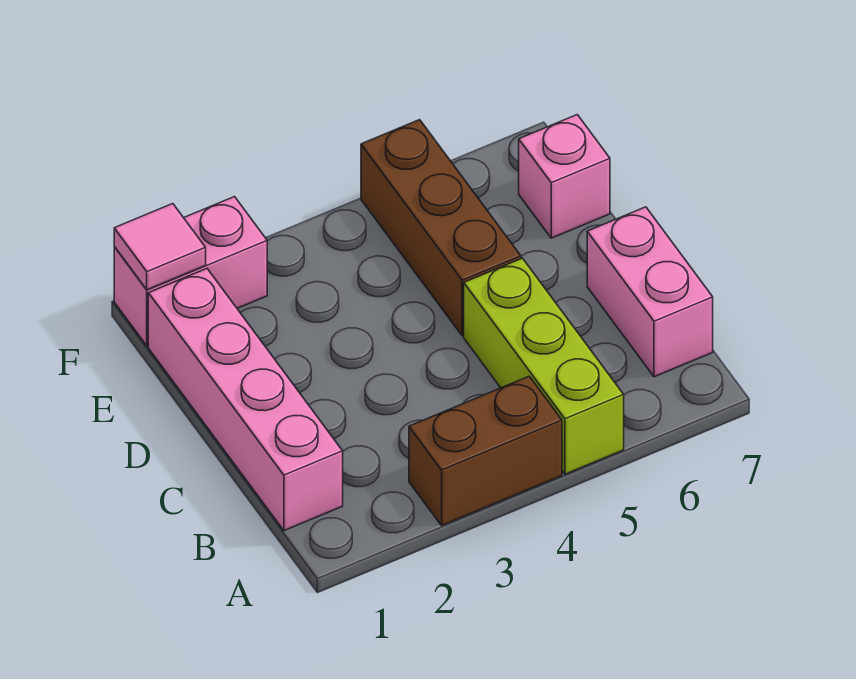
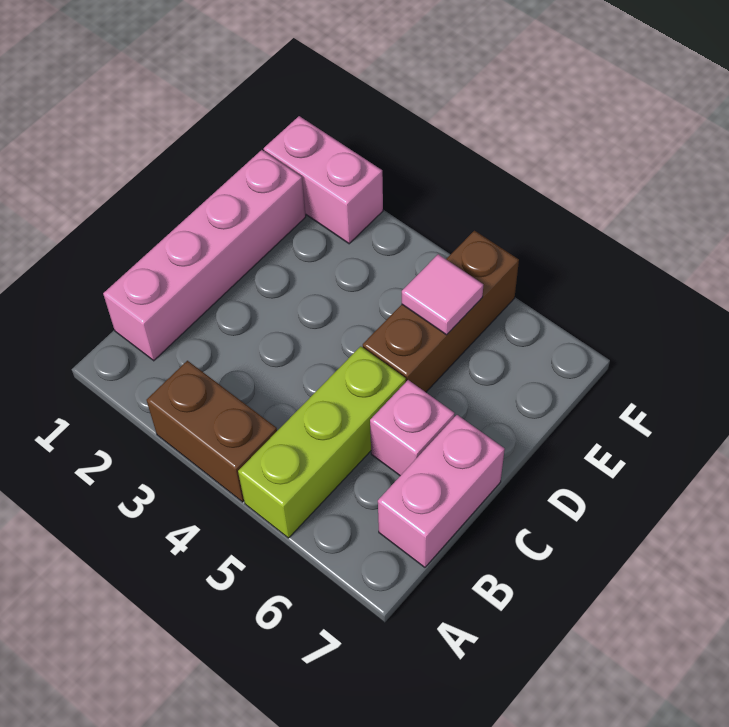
pink brick E7 level 1 -> pink brick C6 level 1
pink tile F1 level 2 -> pink tile E5 level 2

